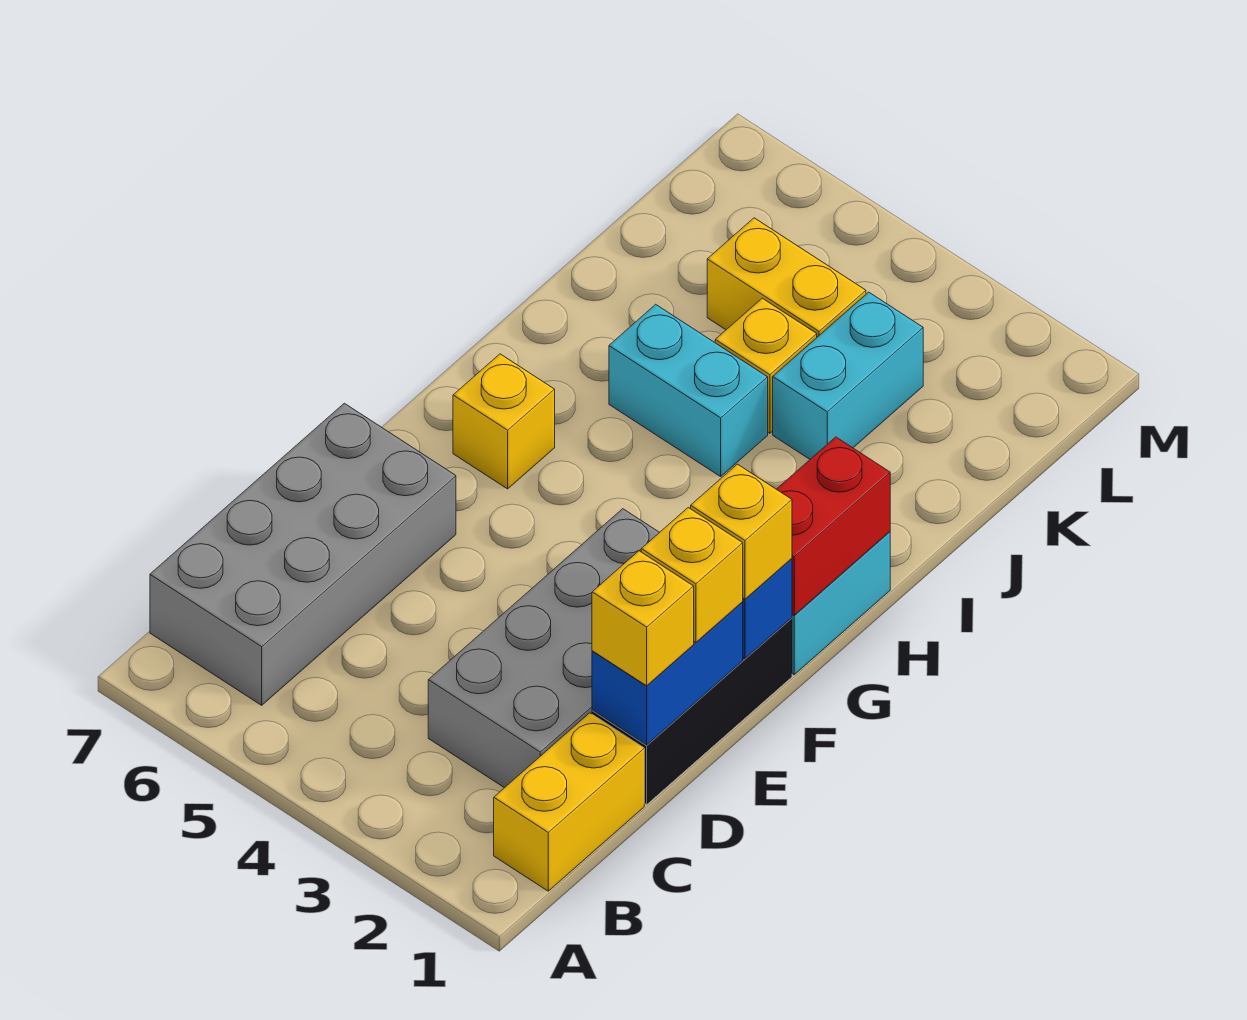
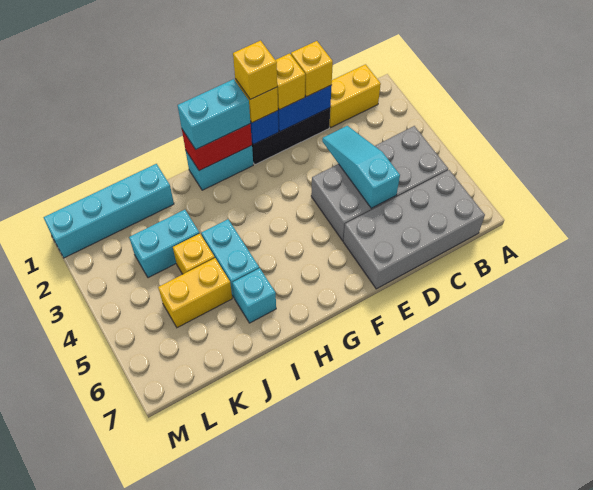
grey brick C2:F3 level 1 -> grey brick B4:E5 level 1
none -> cyan slope D3:D5 level 2 top 5
none -> cyan brick G1:H1 level 3
yellow brick G6 level 1 -> yellow brick F1 level 4
none -> cyan brick I6 level 1
none -> cyan brick J1:M1 level 1
yellow brick K4:K5 level 1 -> yellow brick J5:K5 level 1

